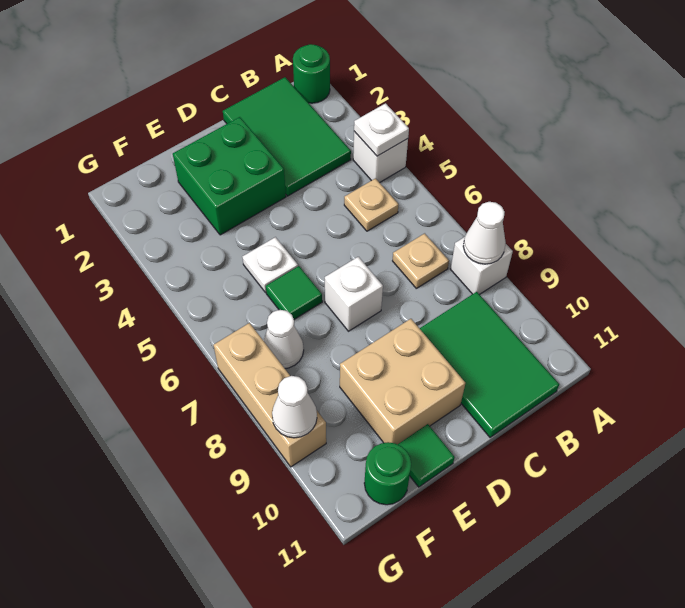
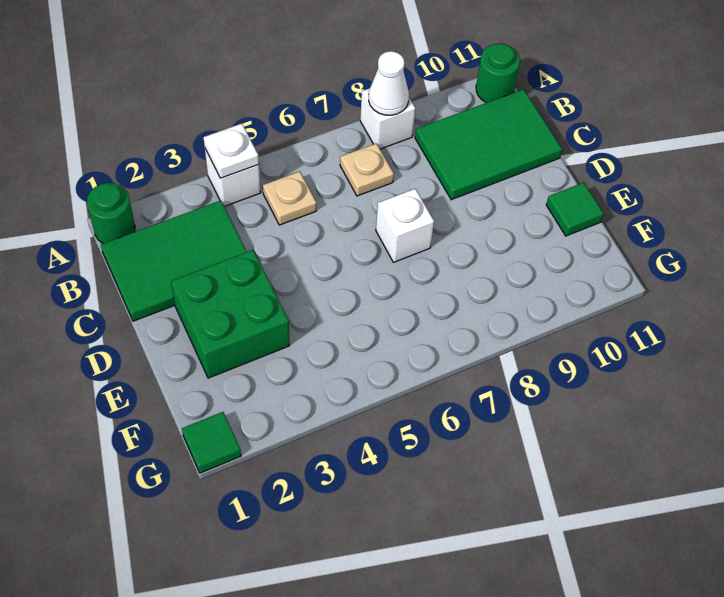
tan brick D9:E10 level 1 -> none
white plate E5 level 1 -> none
green tile E6 level 1 -> green tile G1 level 1
white cone F7 level 1 -> none
green round brick F11 level 1 -> green round brick A11 level 1
tan brick G7:G9 level 1 -> none
white cone G9 level 2 -> none

